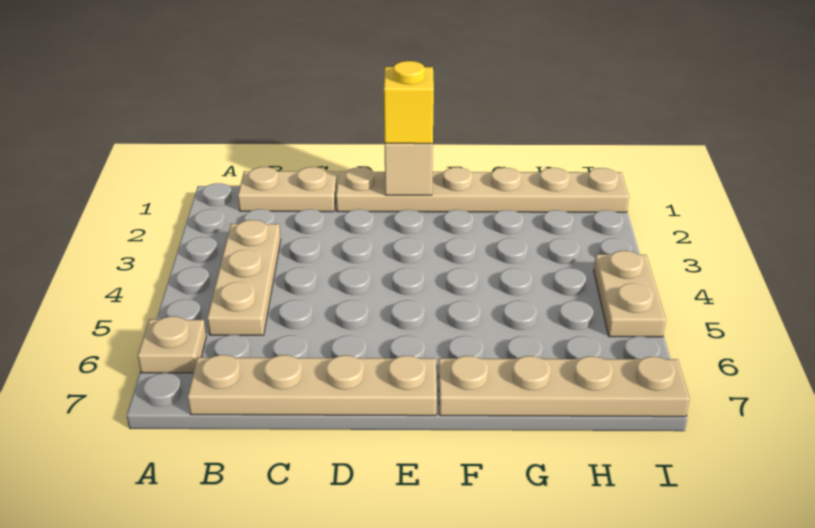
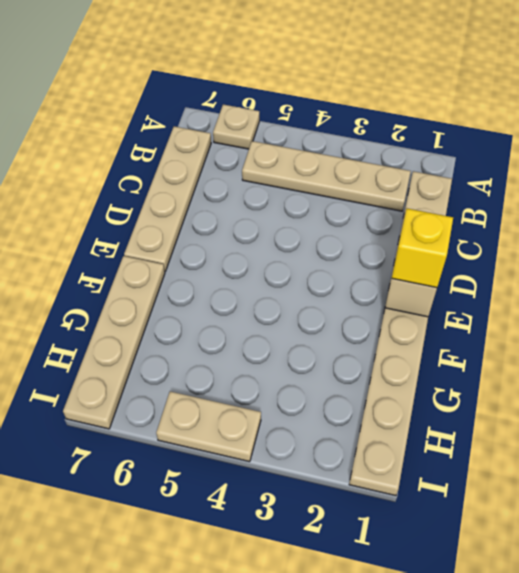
tan plate B3:B5 level 1 -> tan plate B2:B5 level 1

